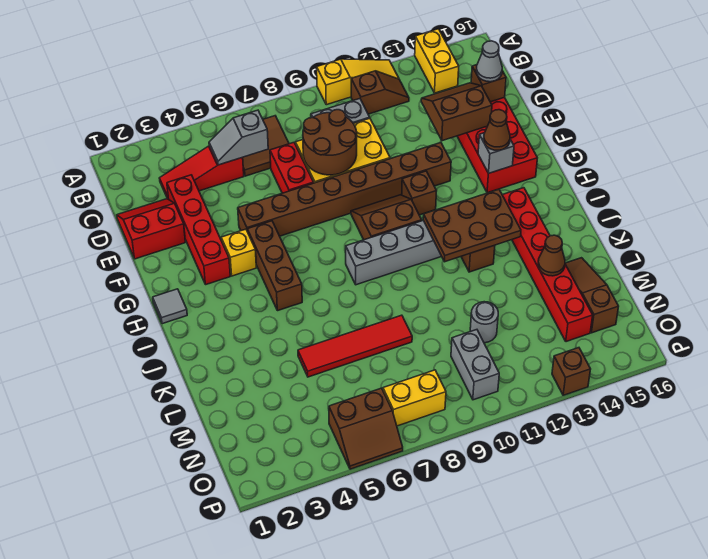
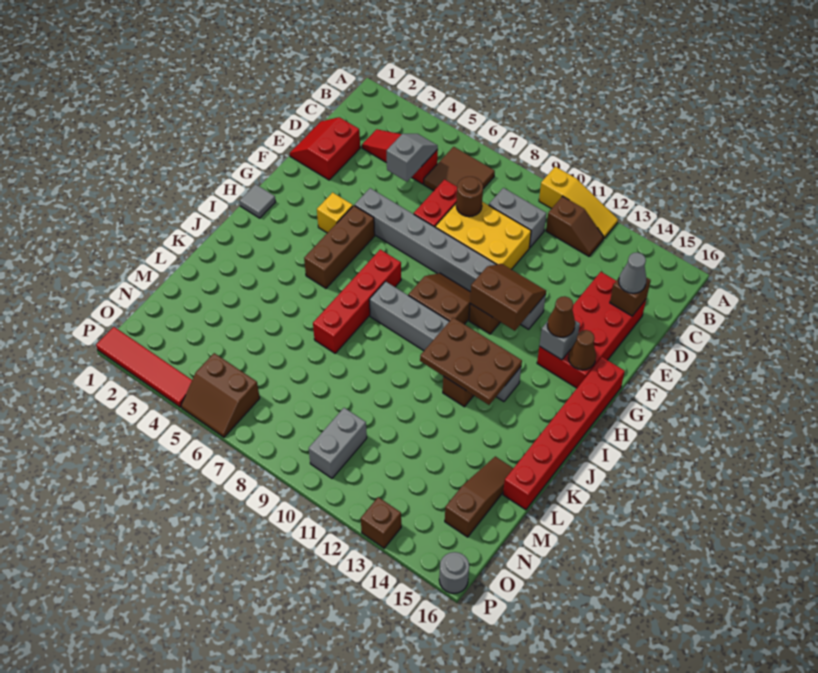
yellow brick A14:B14 level 1 -> none
grey slope C5:C6 level 2 top 6 -> grey slope C5:D5 level 2 top D
red slope D1:E2 level 1 top E -> red slope D1:E2 level 1 top 2
red brick D3:G3 level 1 -> red brick H7:K7 level 1
brown round brick D8:E9 level 2 -> brown round brick D8 level 2
brown slope D13:E14 level 2 top E -> brown slope F11:G12 level 2 top G
brown brick F5:F12 level 1 -> grey brick F5:F12 level 1
red brick I14:N14 level 1 -> red brick G16:L16 level 1
red tile L5:L8 level 1 -> red tile P1:P4 level 1
brown cone L14 level 2 -> brown cone G15 level 2
grey round brick M11 level 1 -> grey round brick P16 level 1
yellow brick O7:O8 level 1 -> none

